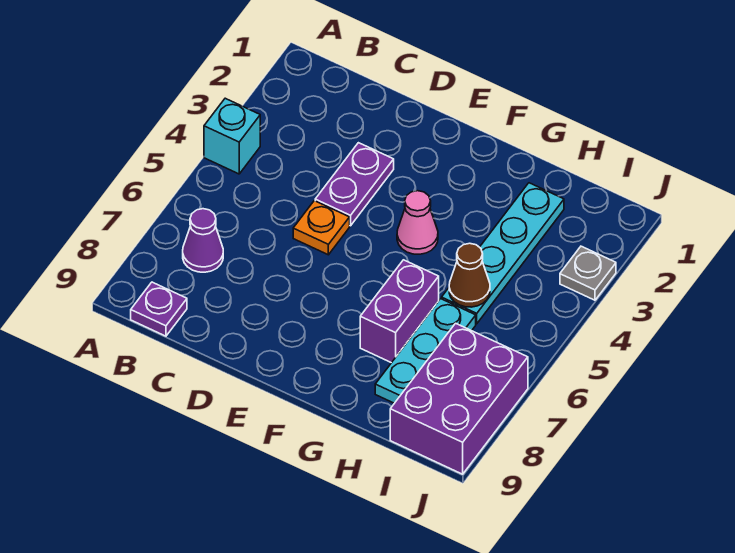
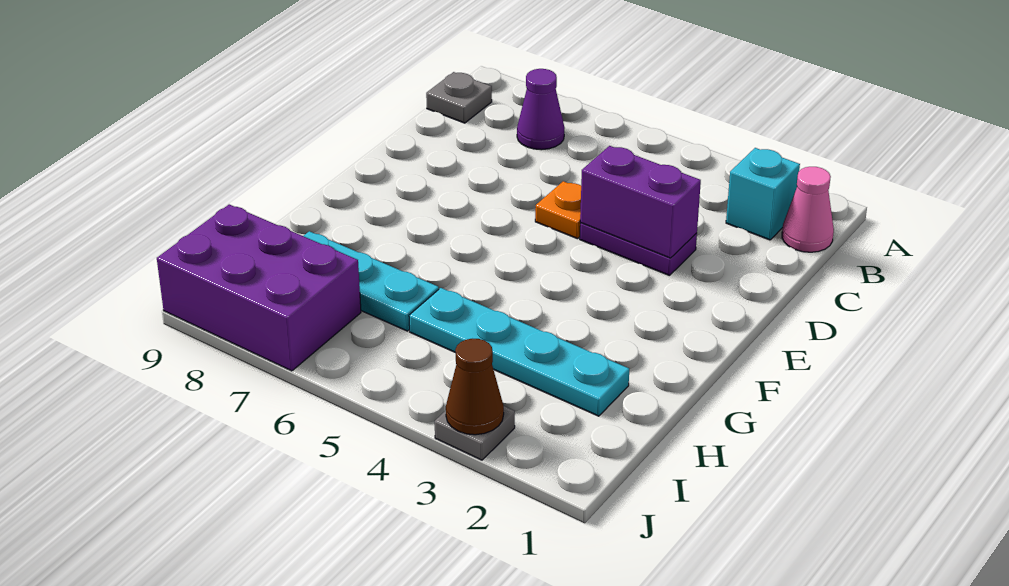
cyan brick A4 level 1 -> cyan brick B2 level 1
purple plate B9 level 1 -> grey plate B9 level 1
pink cone F4 level 1 -> pink cone B1 level 1
purple brick G6:G7 level 1 -> purple brick D3:D4 level 2
brown cone H5 level 2 -> brown cone J3 level 2

